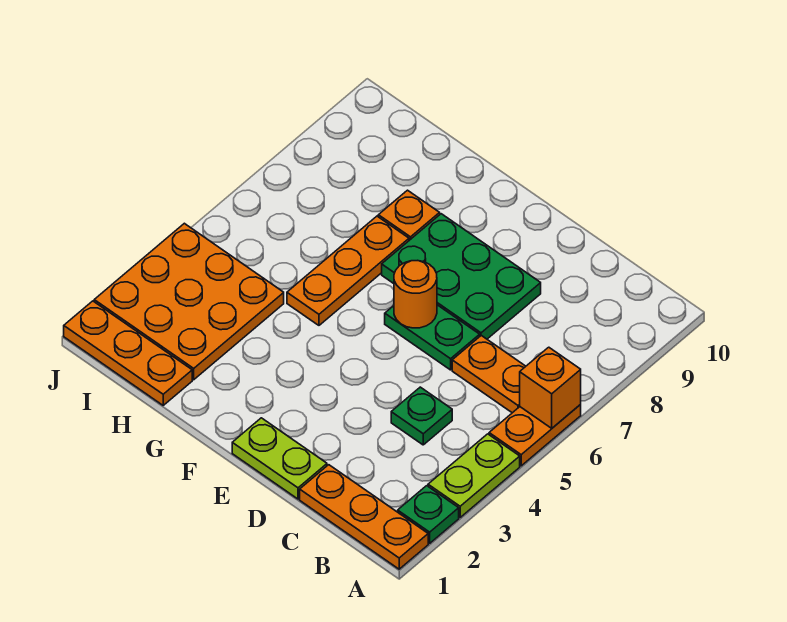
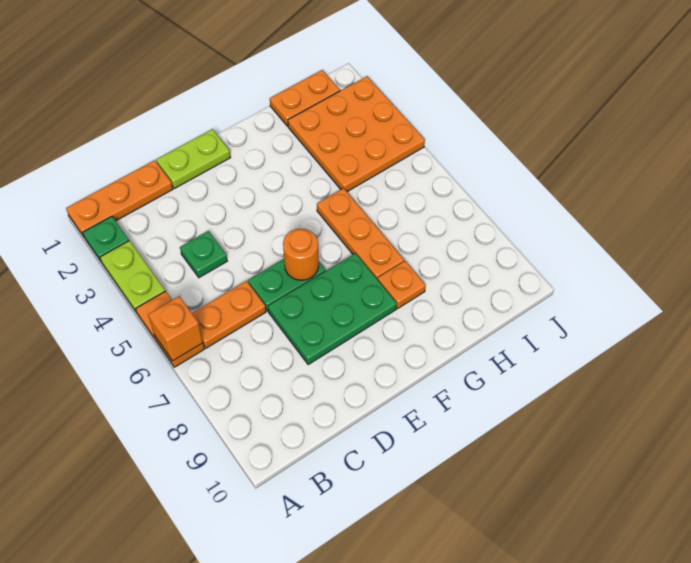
orange plate H1:J1 level 1 -> orange plate H1:I1 level 1

